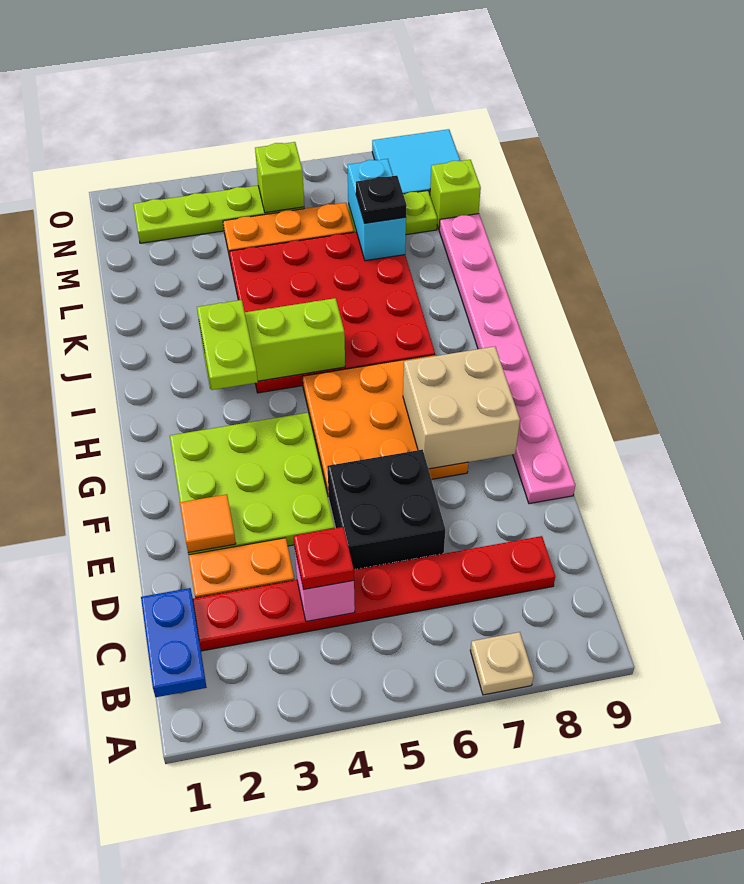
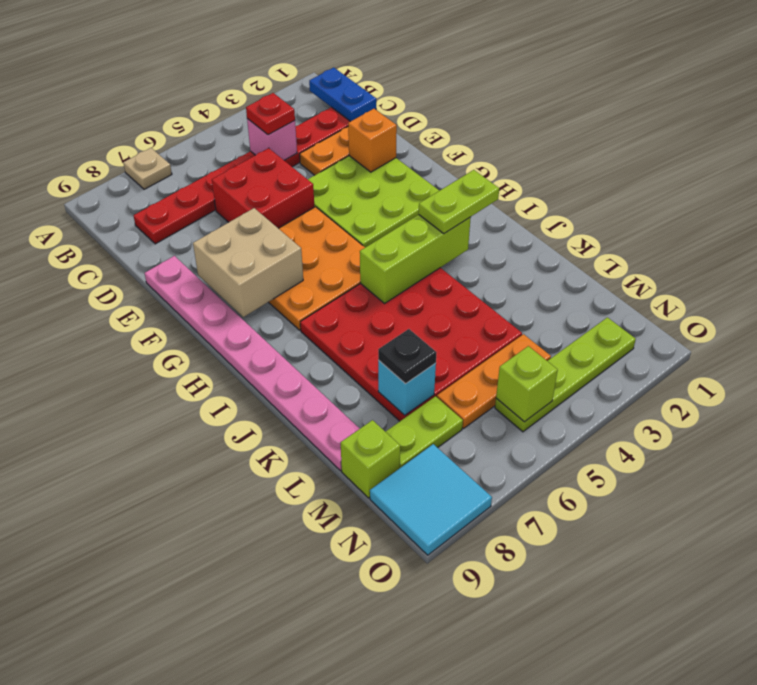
black brick D5:E6 level 1 -> red brick D5:E6 level 1
orange tile E2 level 2 -> orange brick E2 level 2
lime plate H3:I3 level 3 -> lime plate I2:I3 level 3
cyan brick L7:M7 level 2 -> cyan brick L7 level 2

